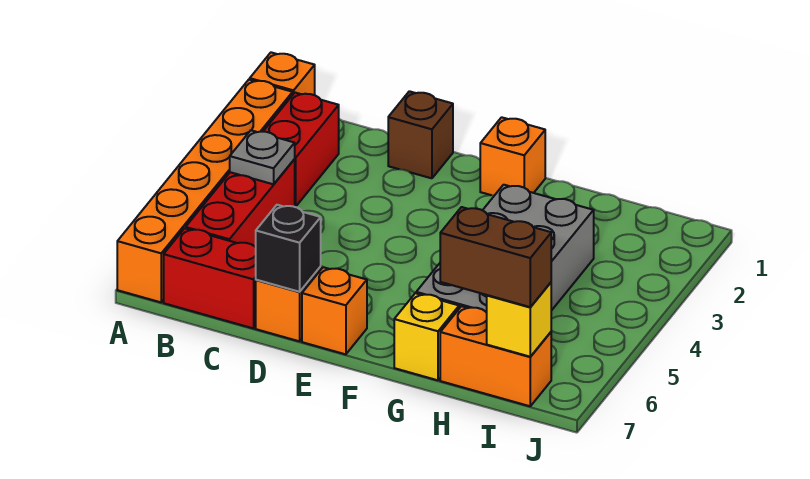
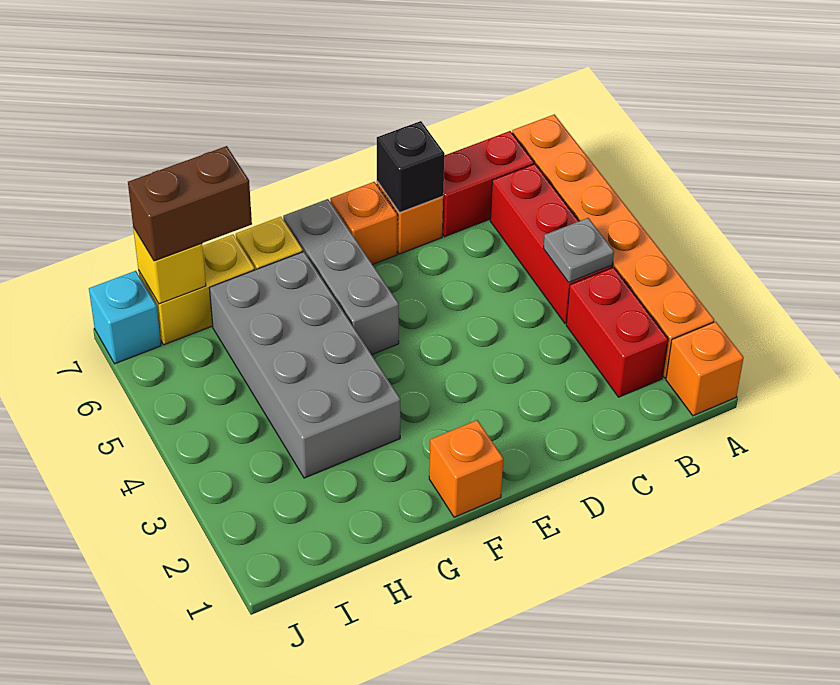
brown brick D1 level 1 -> none
none -> grey brick F5:F7 level 1
orange brick H7:I7 level 1 -> yellow brick H7:I7 level 1
none -> cyan brick J7 level 1

